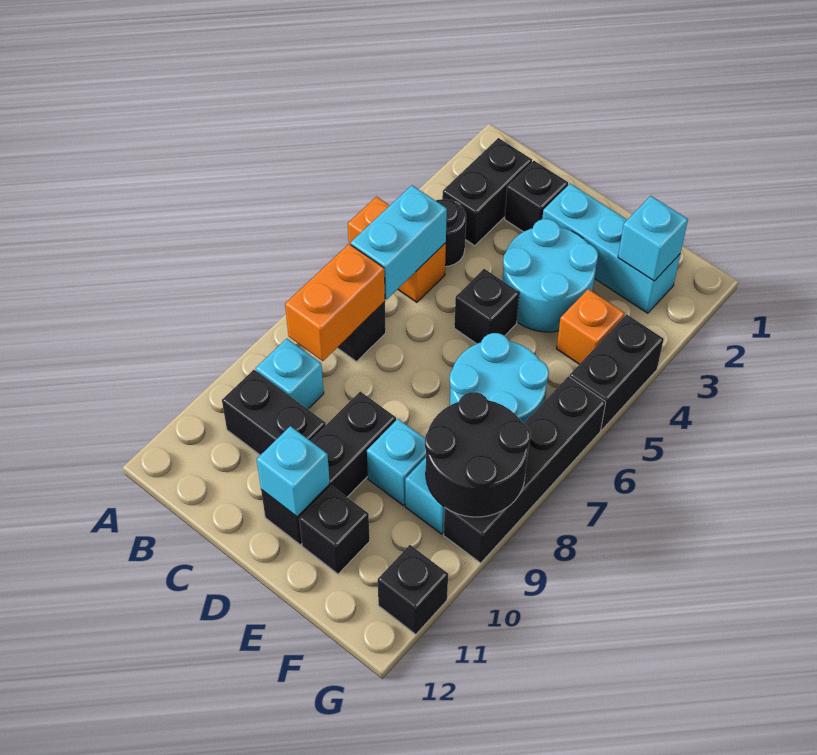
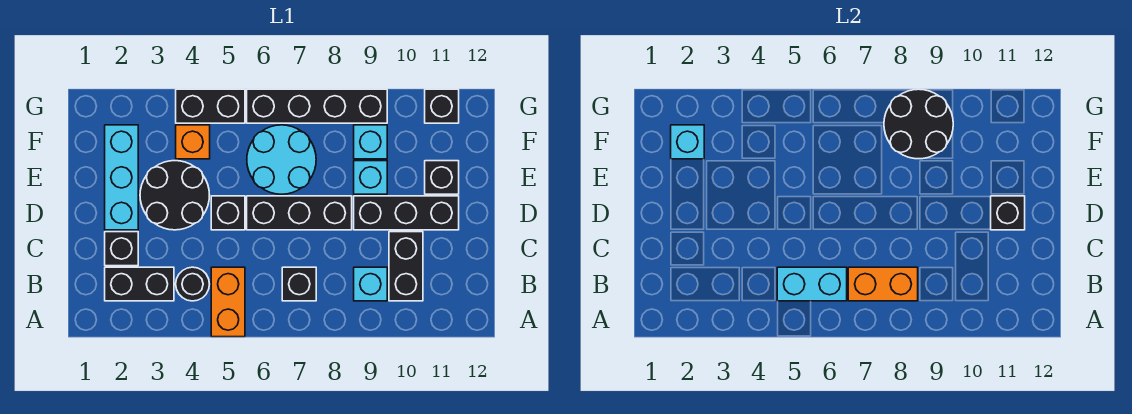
cyan round brick D3:E4 level 1 -> black round brick D3:E4 level 1
none -> black brick D6:D8 level 1
cyan brick D11 level 2 -> black brick D11 level 2

